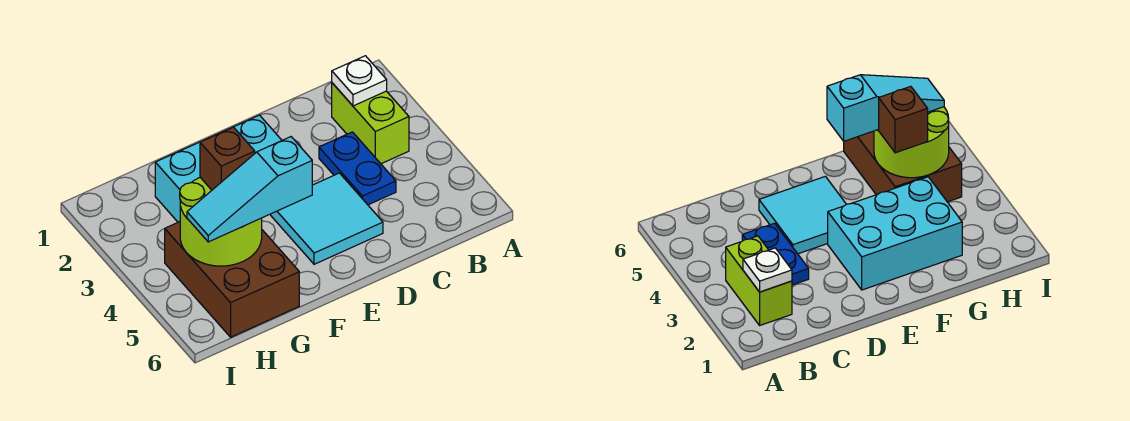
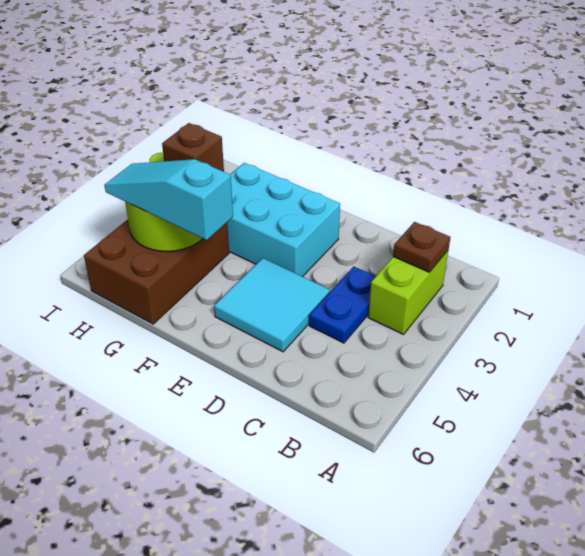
white plate B2 level 2 -> brown plate B2 level 2

